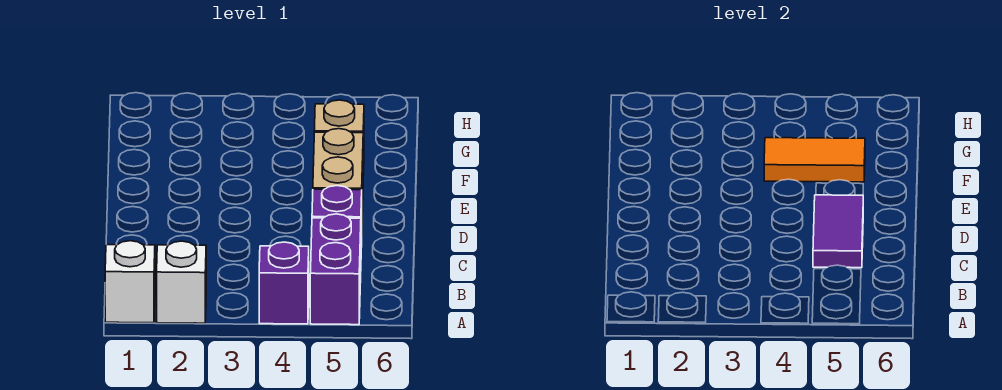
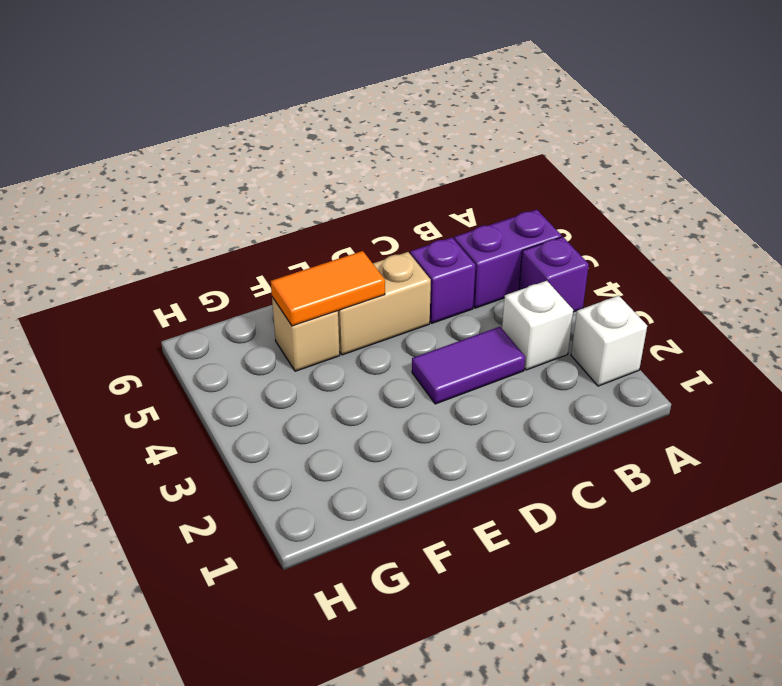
white brick A1 level 1 -> white brick B3 level 1
purple tile C5:D5 level 2 -> purple tile C3:D3 level 1
orange tile F4:F5 level 2 -> orange tile E5:F5 level 2

